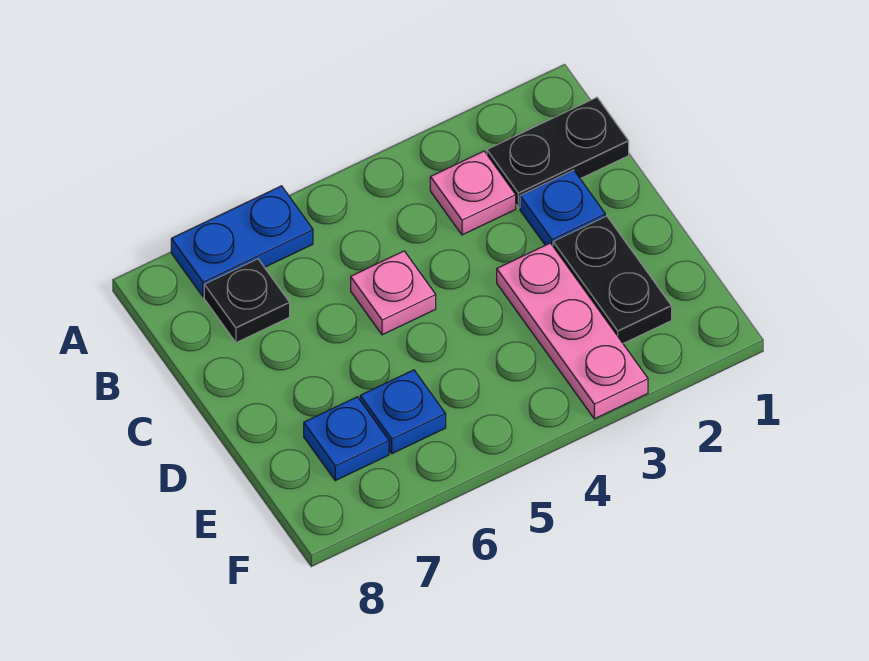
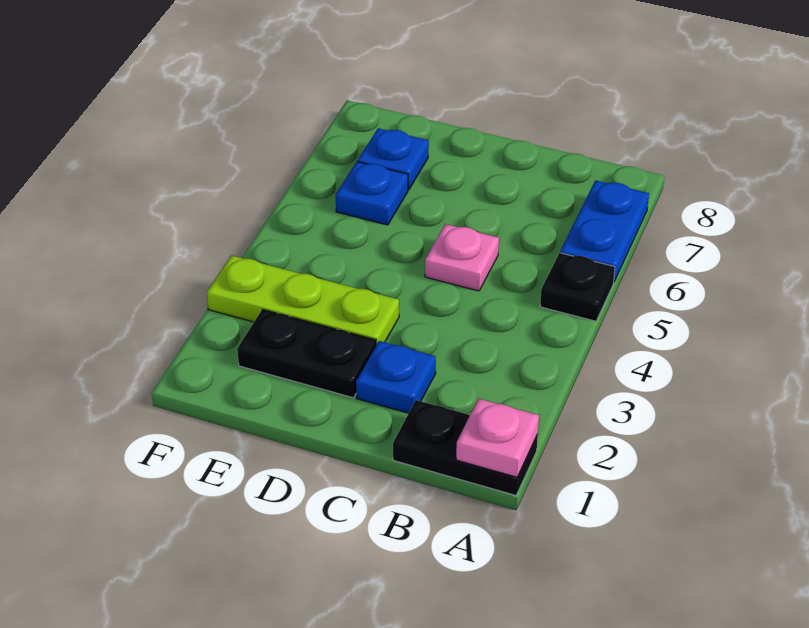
black plate B1:B2 level 1 -> black plate A1:B1 level 1
pink plate B3 level 1 -> pink plate A1 level 2
black plate B7 level 1 -> black plate A5 level 1
pink plate D3:F3 level 1 -> lime plate D3:F3 level 1

